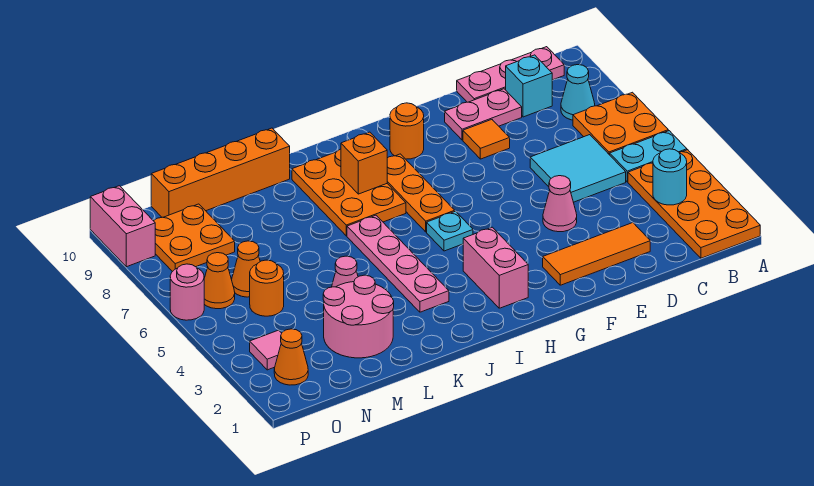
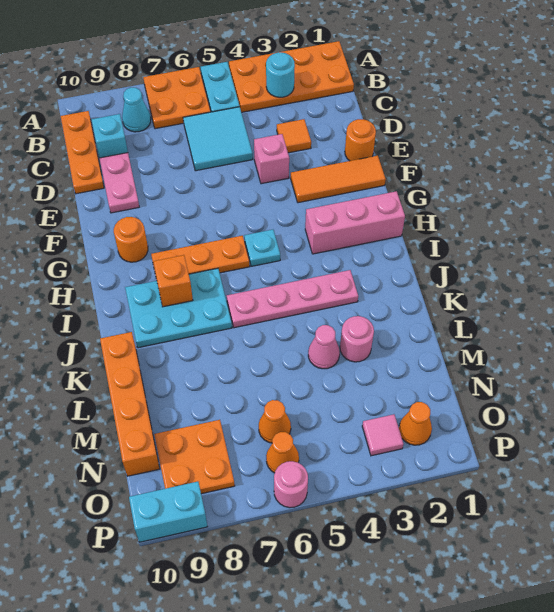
pink plate B10:D10 level 1 -> orange plate B10:D10 level 1
orange tile D2:F2 level 1 -> orange tile F1:F3 level 1
pink cone E4 level 1 -> pink brick E4 level 1
orange tile E8 level 1 -> orange tile D3 level 1
pink brick H2:H3 level 1 -> pink brick H1:H3 level 1
orange plate I7:J9 level 1 -> cyan plate I7:J9 level 1
pink round brick L2:M3 level 1 -> pink round brick L3 level 1
orange round brick N5 level 1 -> orange round brick E1 level 1
pink brick P9:P10 level 1 -> cyan brick P9:P10 level 1

